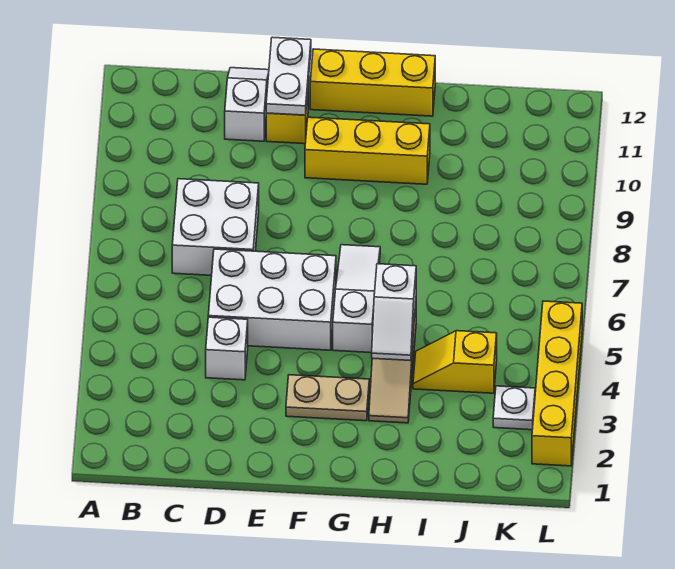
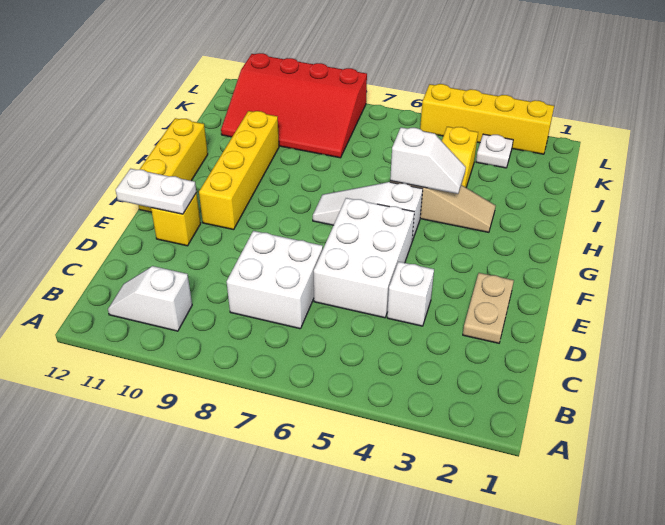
white slope D11:D12 level 1 top 11 -> white slope B10:B11 level 1 top 10
tan plate F3:G3 level 1 -> tan plate D2:E2 level 1
yellow brick F10:H10 level 1 -> yellow brick F10:I10 level 1
none -> red slope J8:L11 level 1 top L

